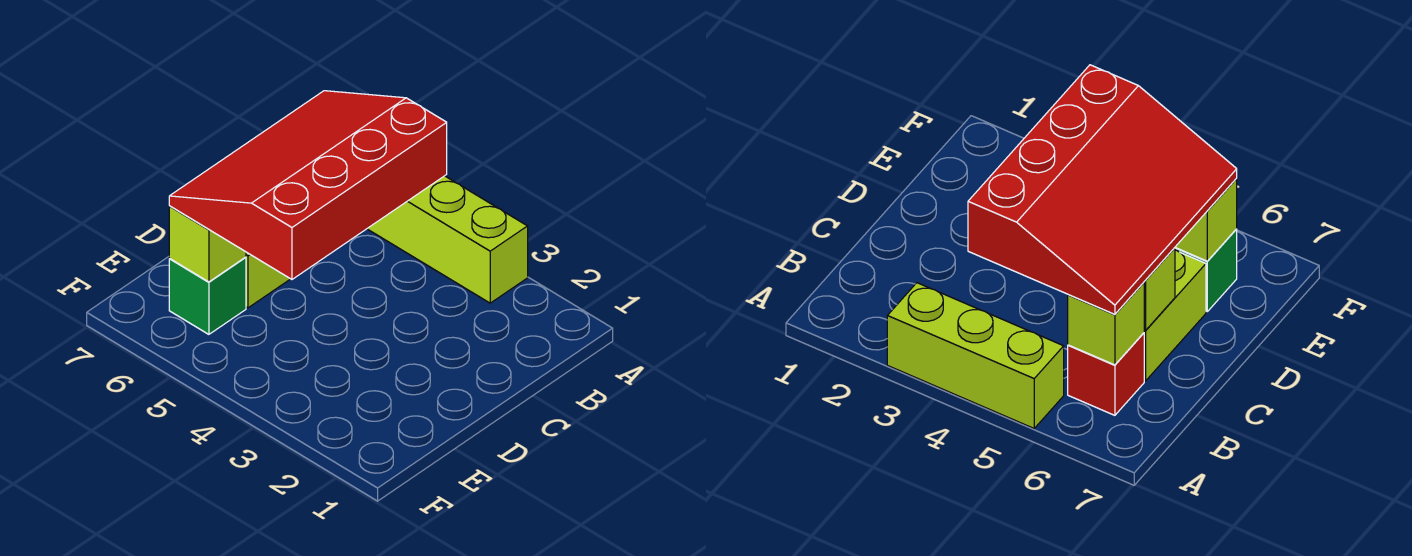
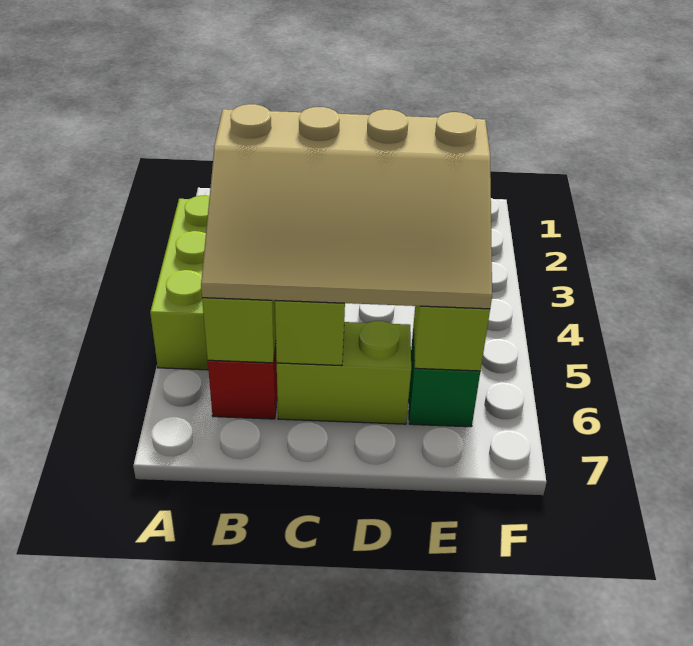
red slope B4:E6 level 3 top 4 -> tan slope B4:E6 level 3 top 4

